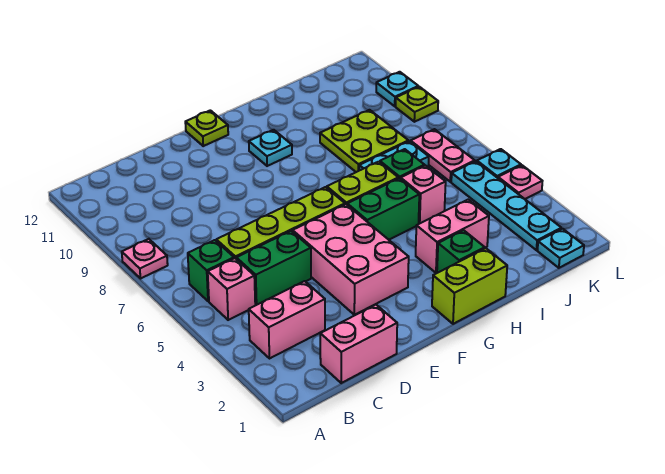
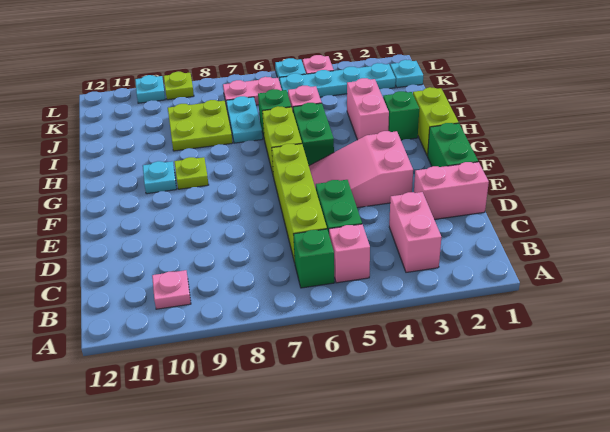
pink plate A8 level 1 -> pink plate B10 level 1
pink brick C1:D1 level 1 -> pink brick D1:D2 level 1
none -> green brick E1:F1 level 1
pink brick E3:F5 level 1 -> pink slope E3:F5 level 1 top 3
lime plate F12 level 1 -> lime plate G9 level 1

